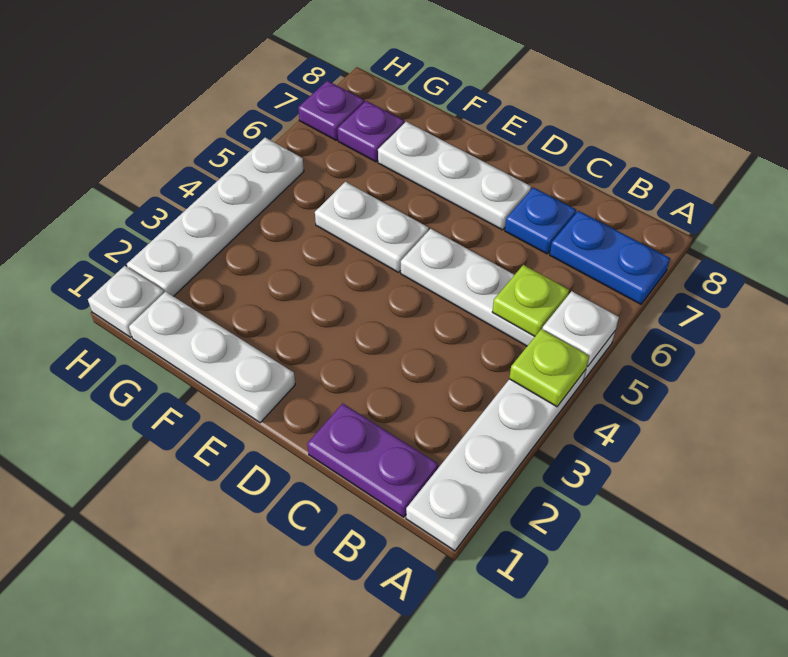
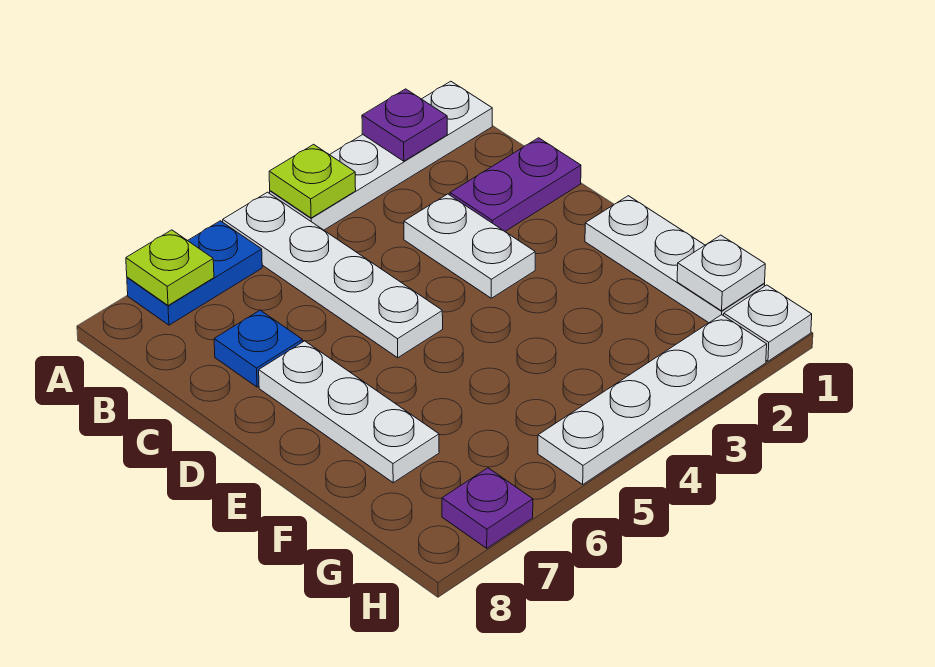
white plate A5 level 2 -> white plate G1 level 2
blue plate A7:B7 level 1 -> blue plate A6:A7 level 1
purple plate B1:C1 level 1 -> purple plate C1:C2 level 1
lime plate B5 level 2 -> lime plate A7 level 2
white plate E5:F5 level 1 -> white plate C3:D3 level 1
purple plate G7 level 1 -> purple plate A2 level 2

